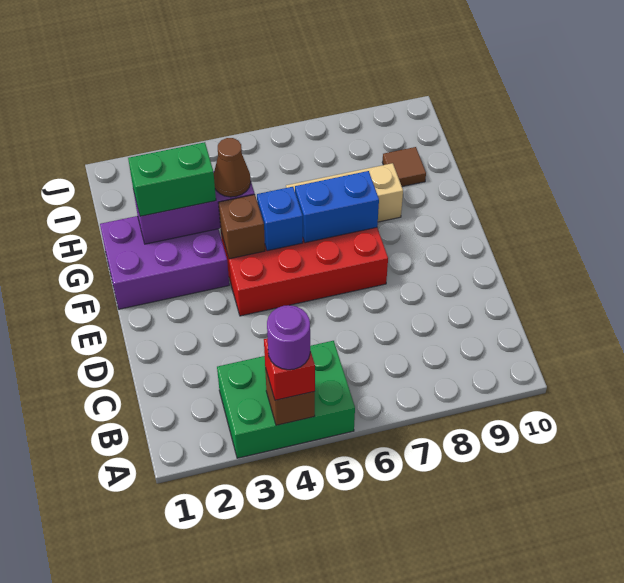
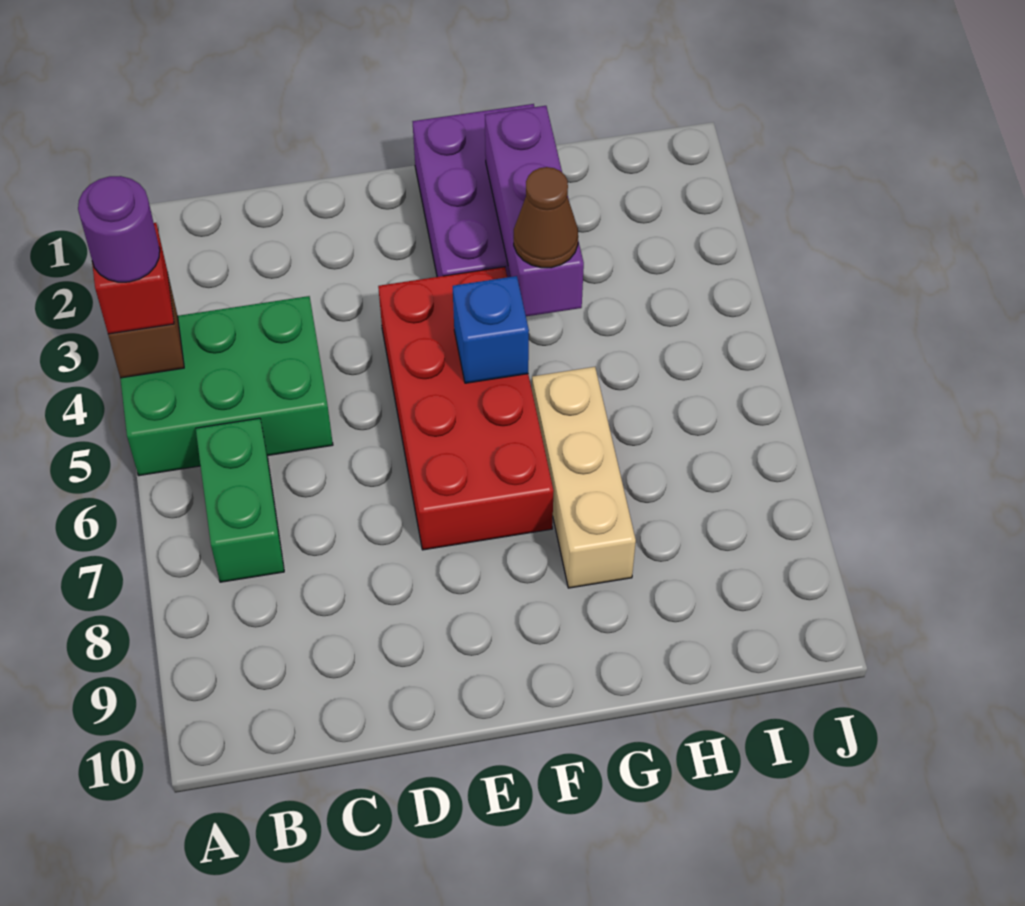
green brick A3:B5 level 1 -> green brick A4:C5 level 1
brown brick F4 level 2 -> none
blue brick F6:F7 level 2 -> none
green brick G2:G3 level 3 -> green brick B6:B7 level 1
brown tile H9 level 1 -> none

